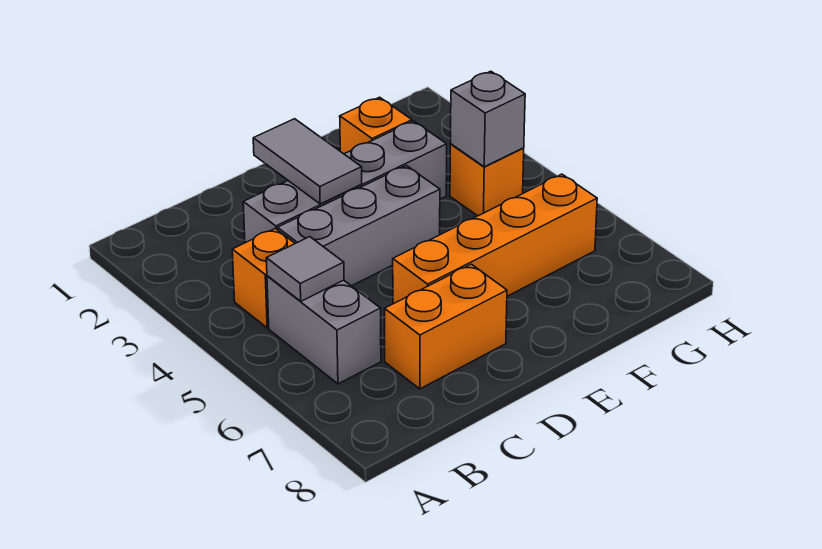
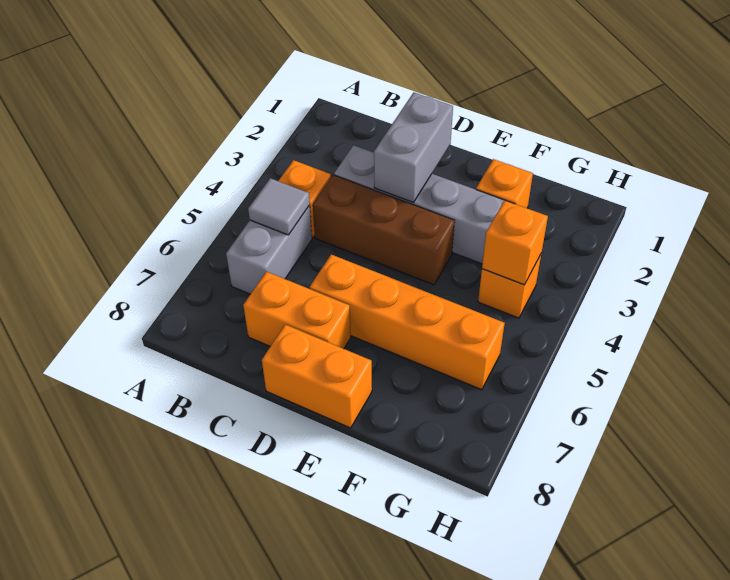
grey brick C4:E4 level 1 -> brown brick C4:E4 level 1
grey tile D2:D3 level 2 -> grey brick D2:D3 level 2
none -> orange brick D8:E8 level 1
grey brick G4 level 2 -> orange brick G4 level 2

